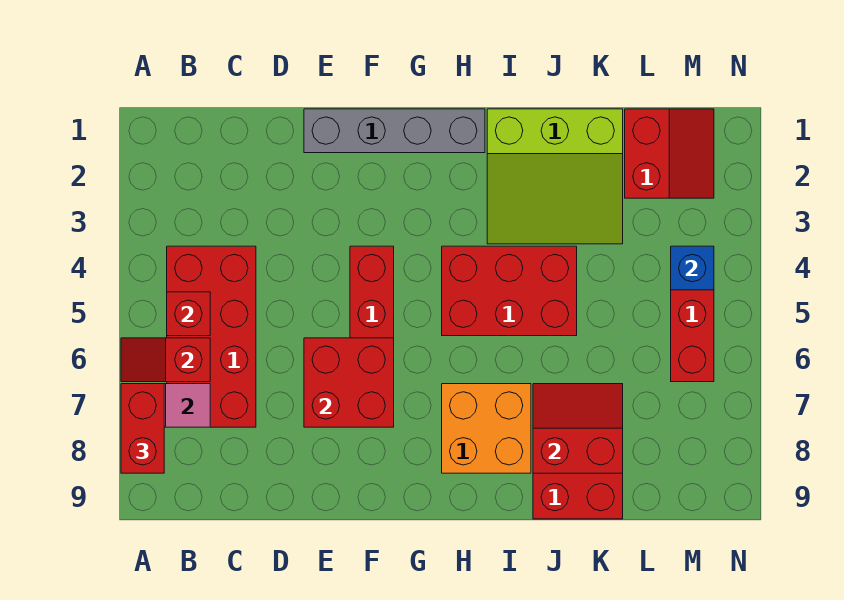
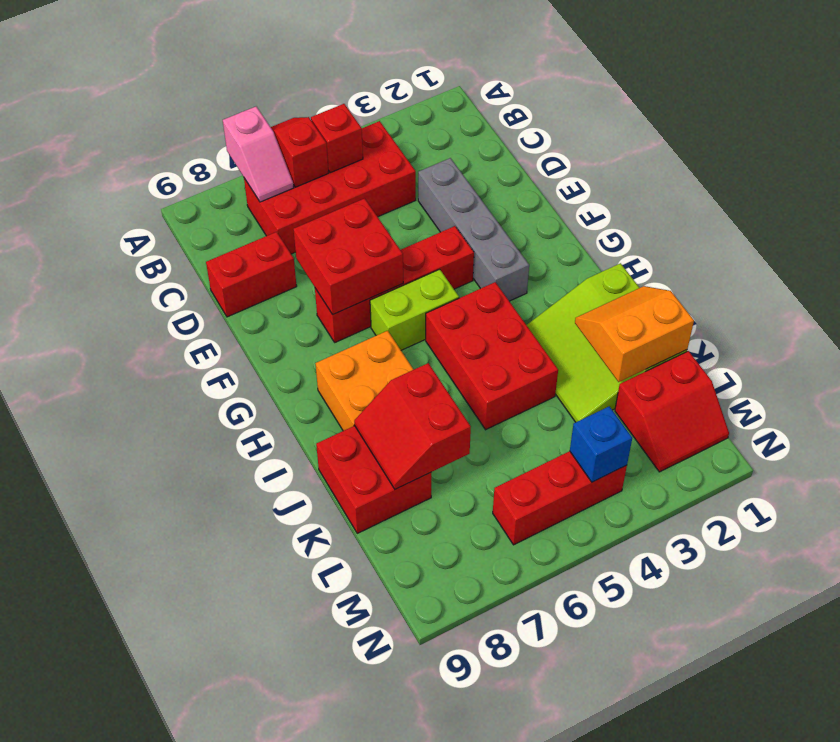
red brick A7:A8 level 3 -> red brick D8:D9 level 1
grey brick E1:H1 level 1 -> grey brick D3:G3 level 1
none -> lime brick G5:G6 level 1
none -> orange slope J1:K2 level 2 top K
red slope J7:K8 level 2 top 8 -> red slope J7:K8 level 2 top 7

